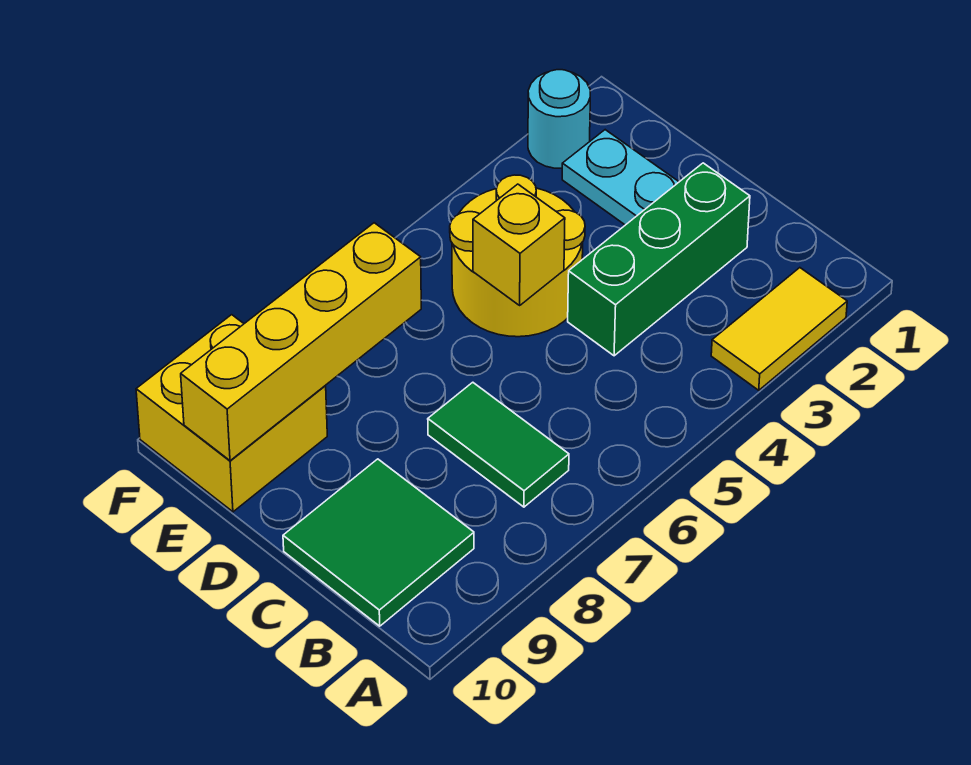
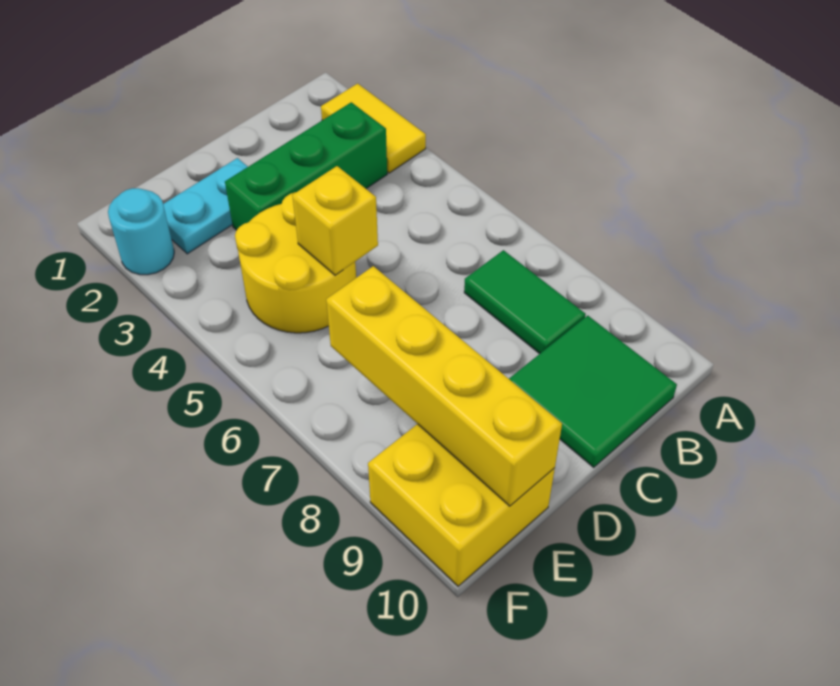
green tile B7:C7 level 1 -> green tile B7:B8 level 1
green brick C2:C4 level 1 -> green brick B3:D3 level 1

